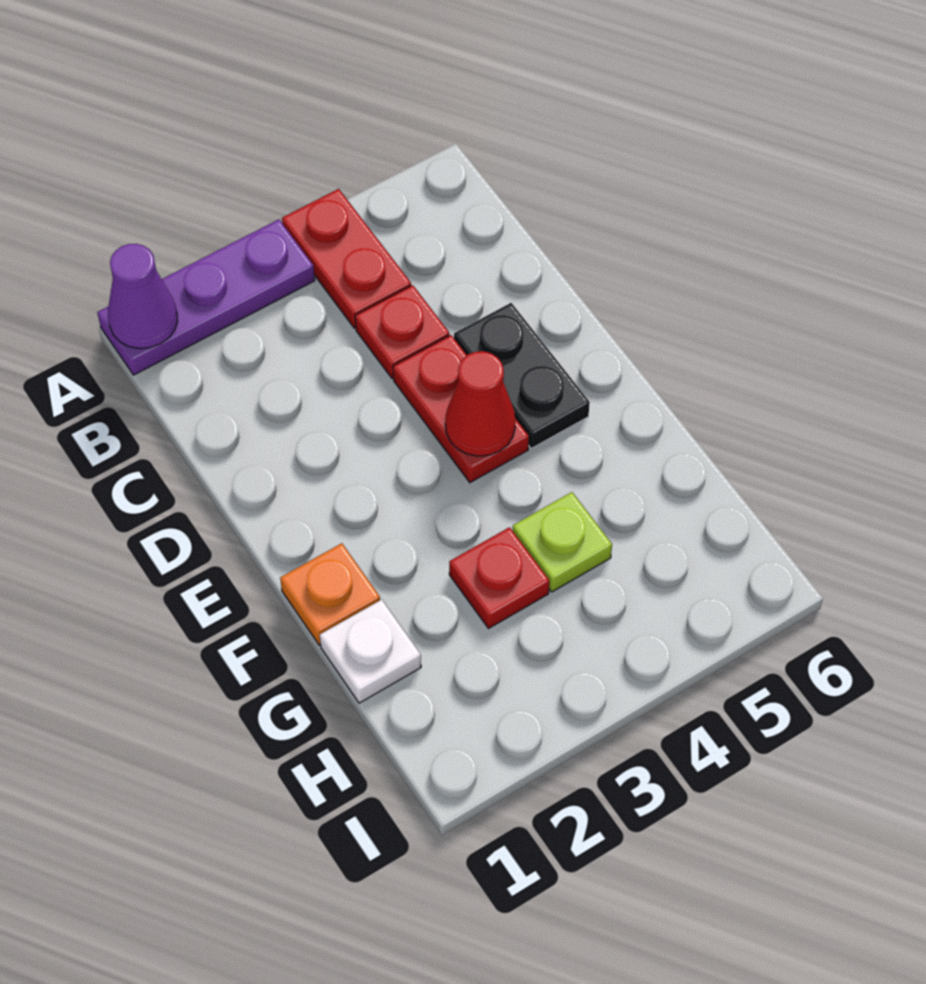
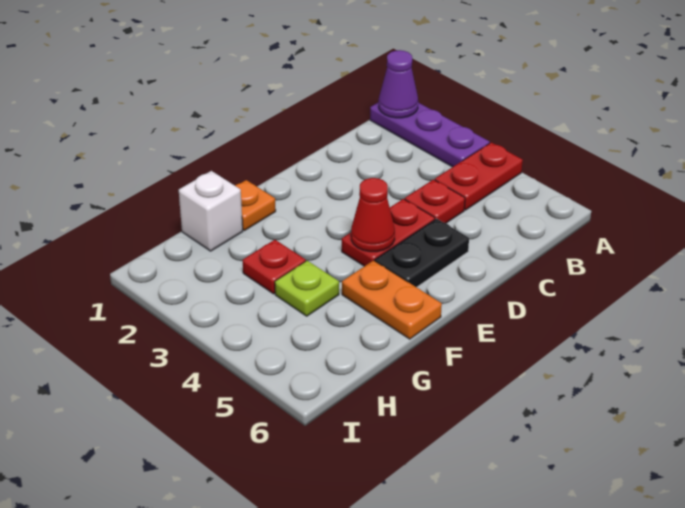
none -> orange plate F5:F6 level 1
white plate G1 level 1 -> white brick G1 level 1

